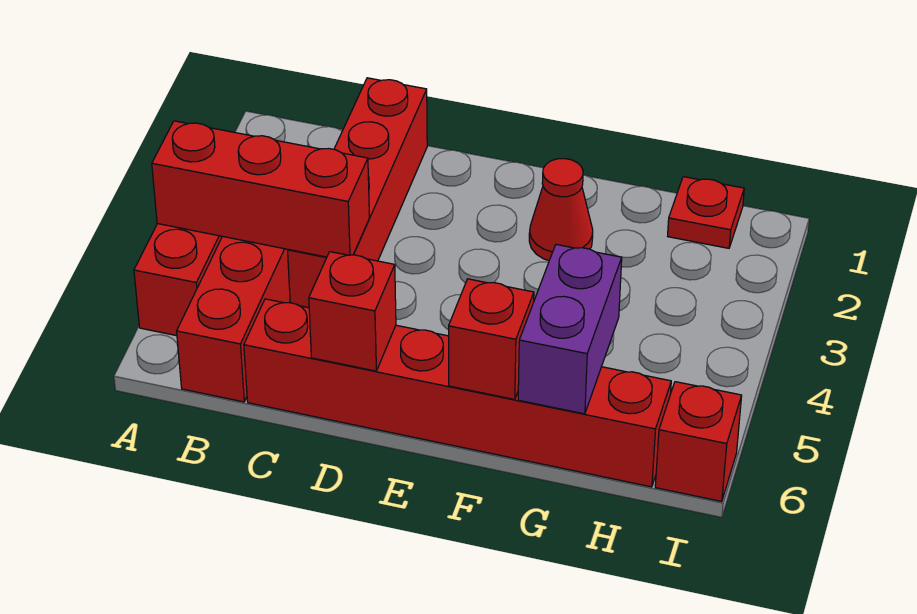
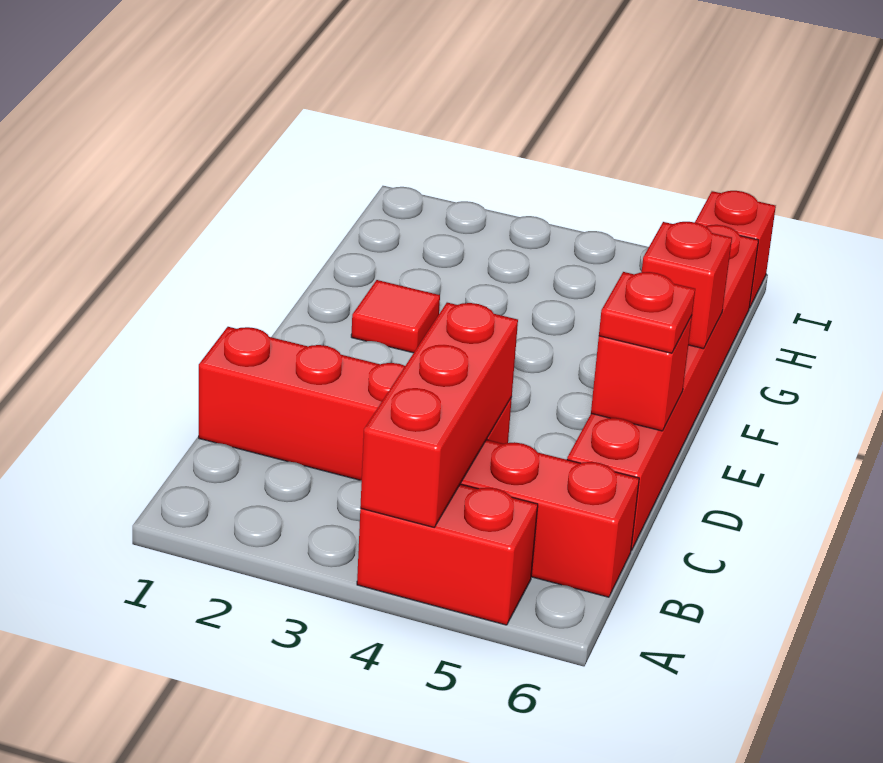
red cone F2 level 1 -> red tile F2 level 1
purple brick G5:G6 level 2 -> none
red plate H1 level 1 -> red plate D6 level 3

